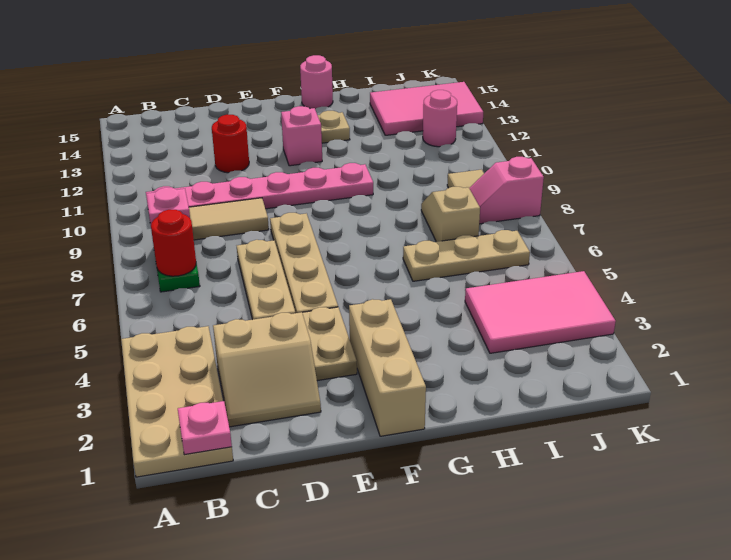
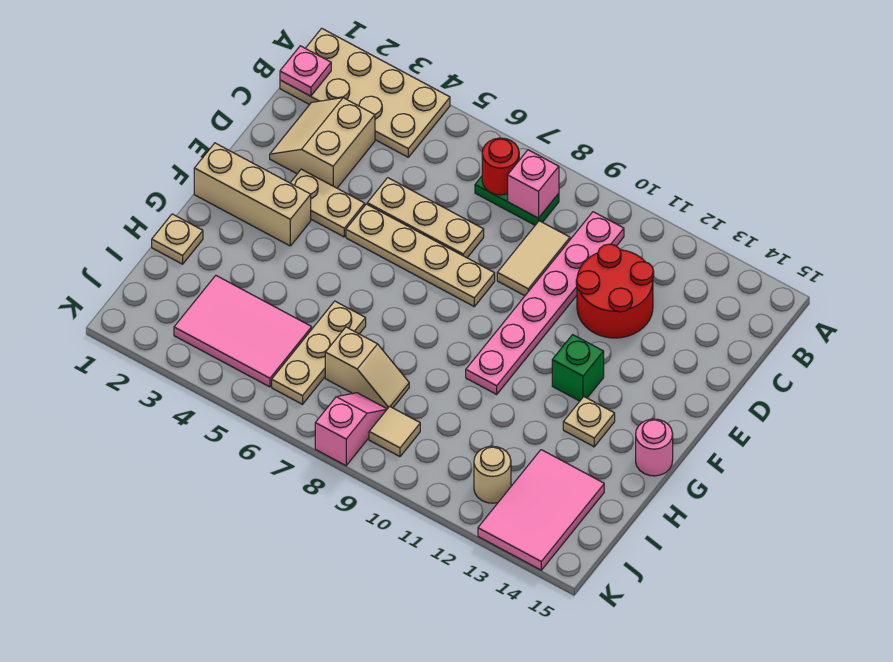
red round brick D12 level 1 -> red round brick C11:D12 level 1
pink brick F12 level 1 -> green brick F12 level 1
none -> tan plate H1 level 1
pink tile I3:K4 level 1 -> pink tile I3:J5 level 1
pink round brick J12 level 1 -> tan round brick J12 level 1

